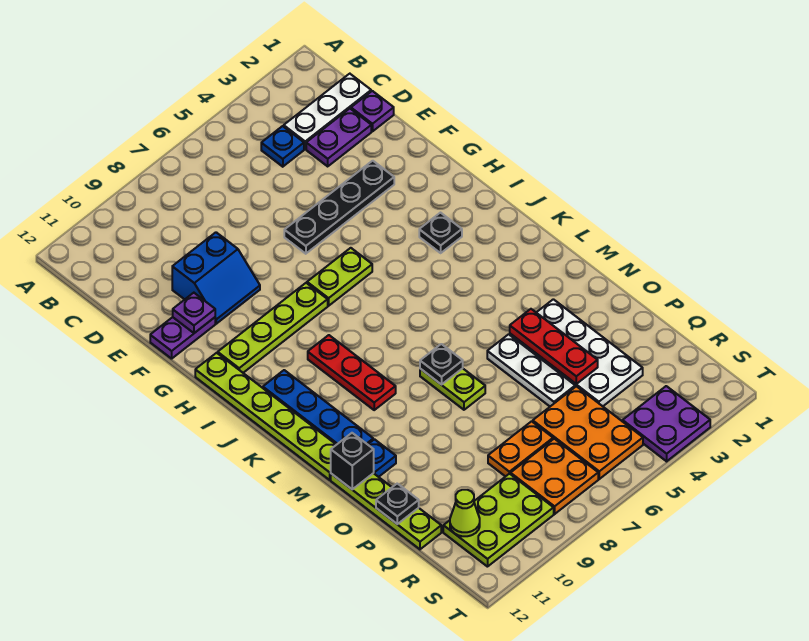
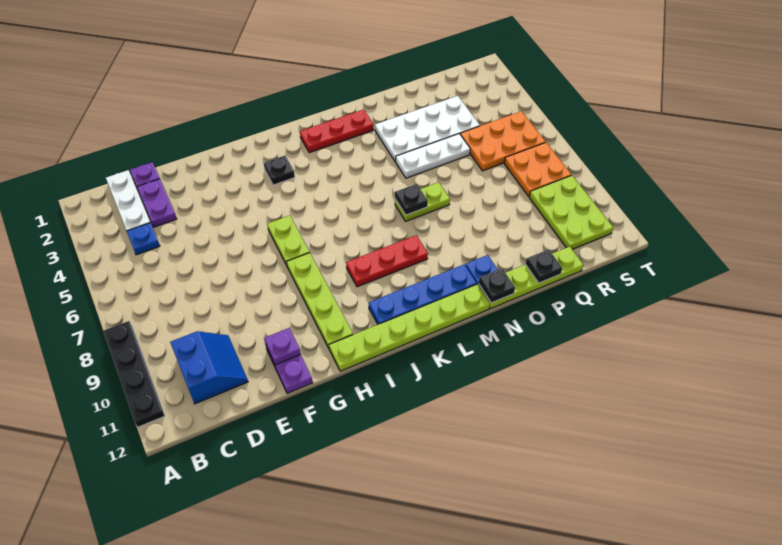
blue slope E9:F10 level 1 top E -> blue slope C10:D11 level 1 top C
black plate F3:F6 level 1 -> black plate A8:A11 level 1
red plate N4:P4 level 2 -> red plate K2:M2 level 1
black brick N12 level 2 -> black plate N12 level 2
orange plate Q7:Q8 level 1 -> none
lime cone R11 level 2 -> none
purple plate S3:T4 level 1 -> none

